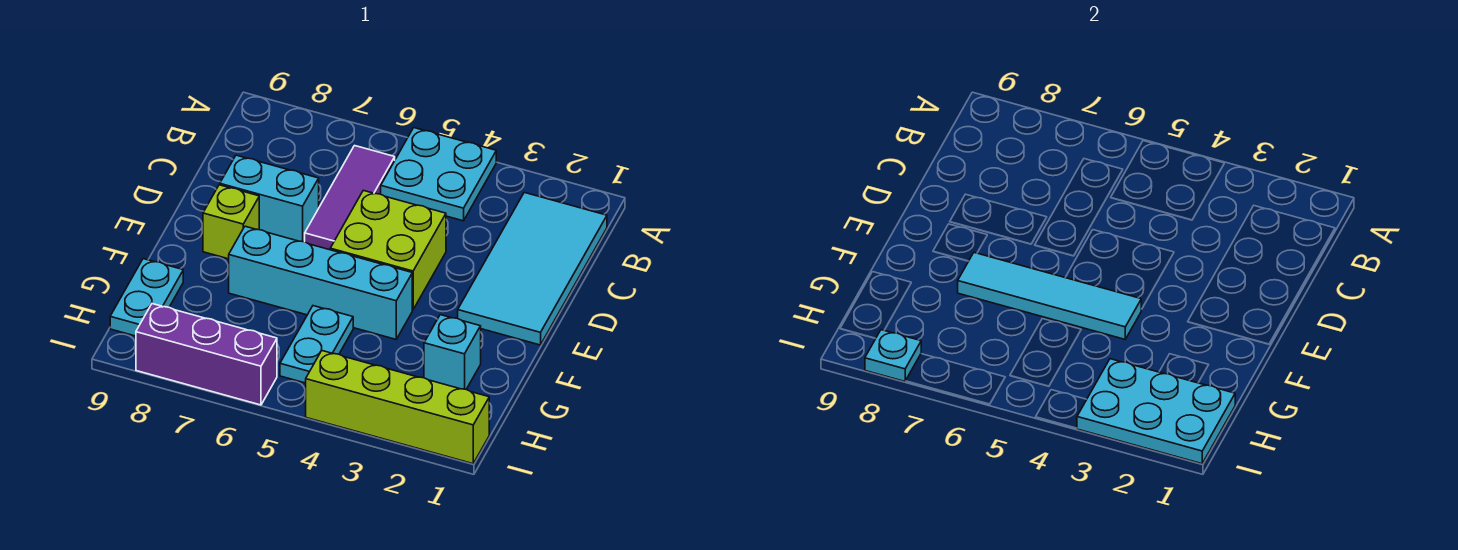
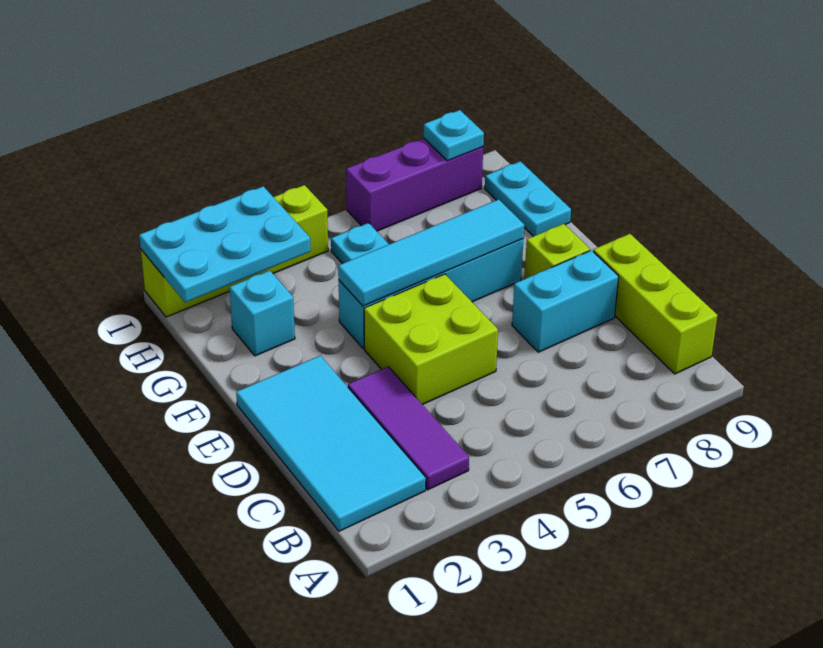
cyan plate A4:B5 level 1 -> none
purple tile B6:D6 level 1 -> purple tile B3:D3 level 1
none -> lime brick B9:D9 level 1

